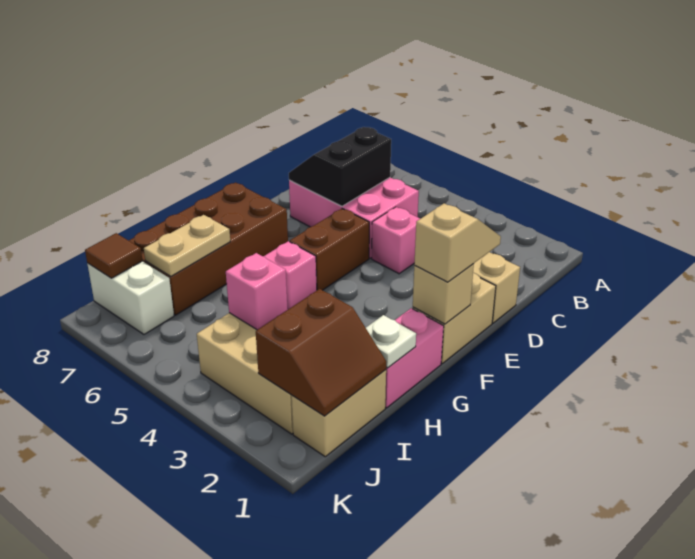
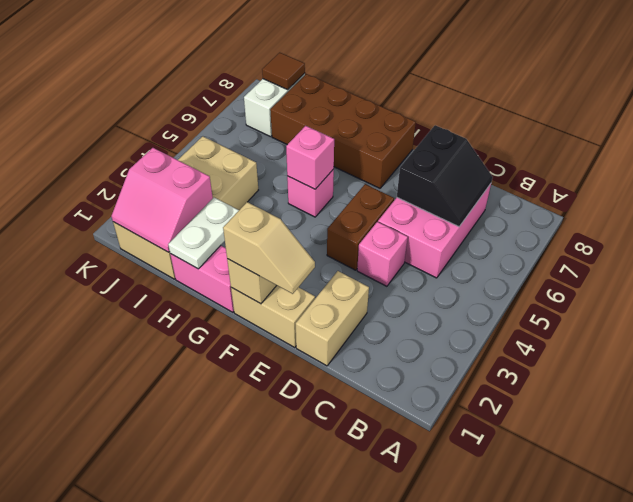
black slope C6:D7 level 2 top 6 -> black slope C6:D7 level 2 top D
brown brick E5:F5 level 1 -> brown brick E4:E5 level 1
white plate H1 level 2 -> white plate H1:H2 level 2
tan plate H7:I7 level 2 -> none
brown slope I1:J2 level 2 top 2 -> pink slope I1:J2 level 2 top 2
pink brick I4 level 2 -> pink brick G5 level 2

